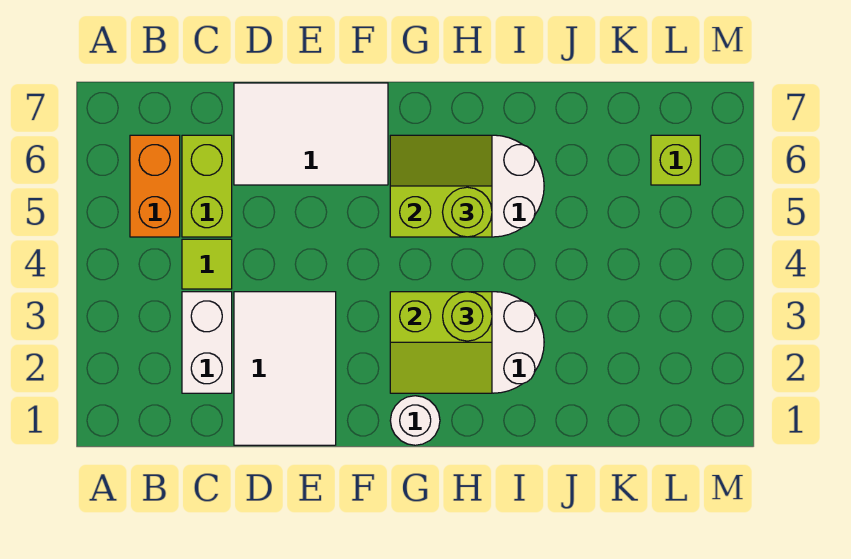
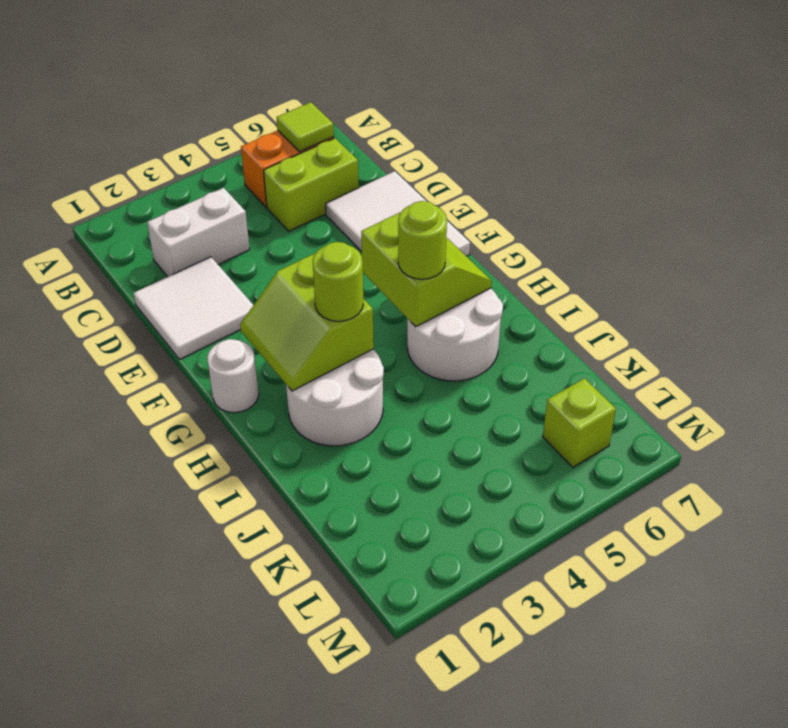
lime tile C4 level 1 -> lime tile B6 level 2
white tile D1:E3 level 1 -> white tile D1:E2 level 1

